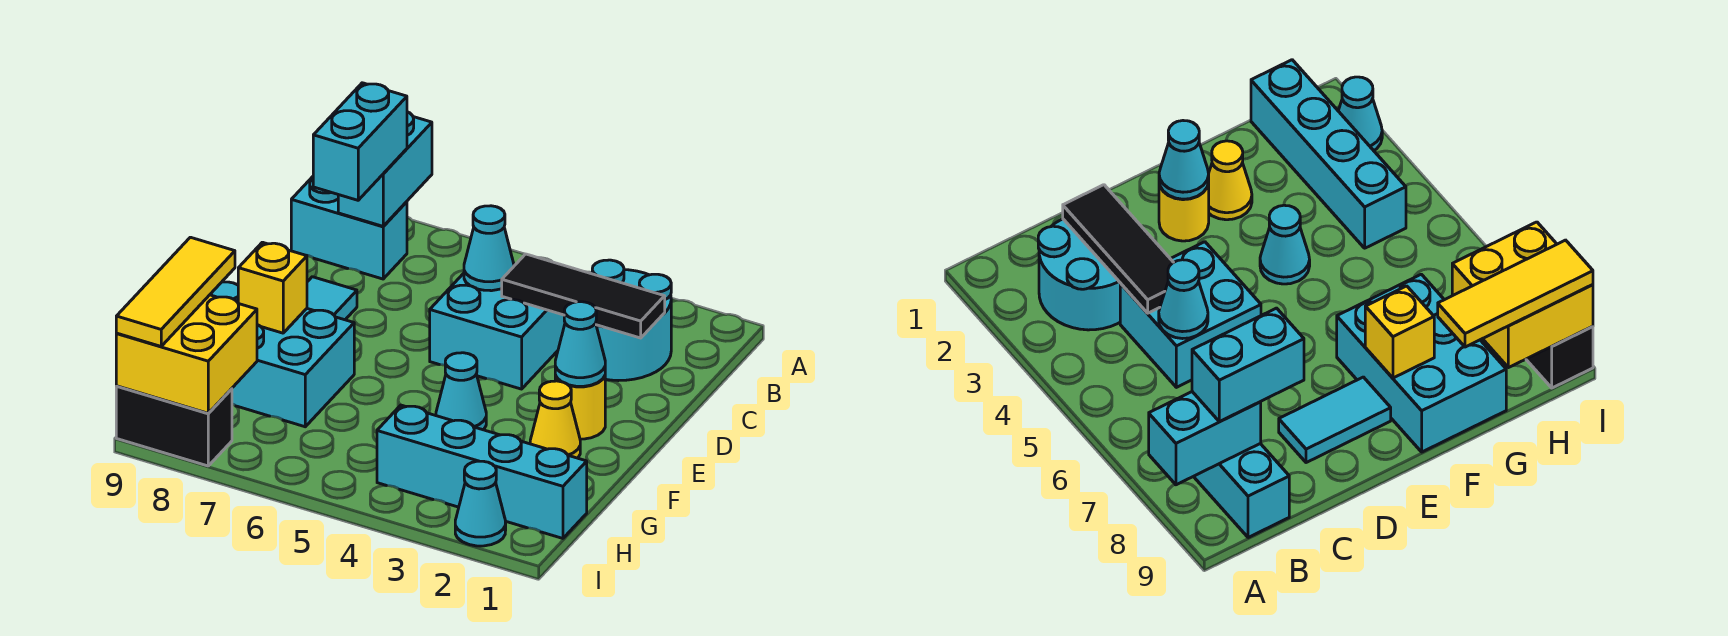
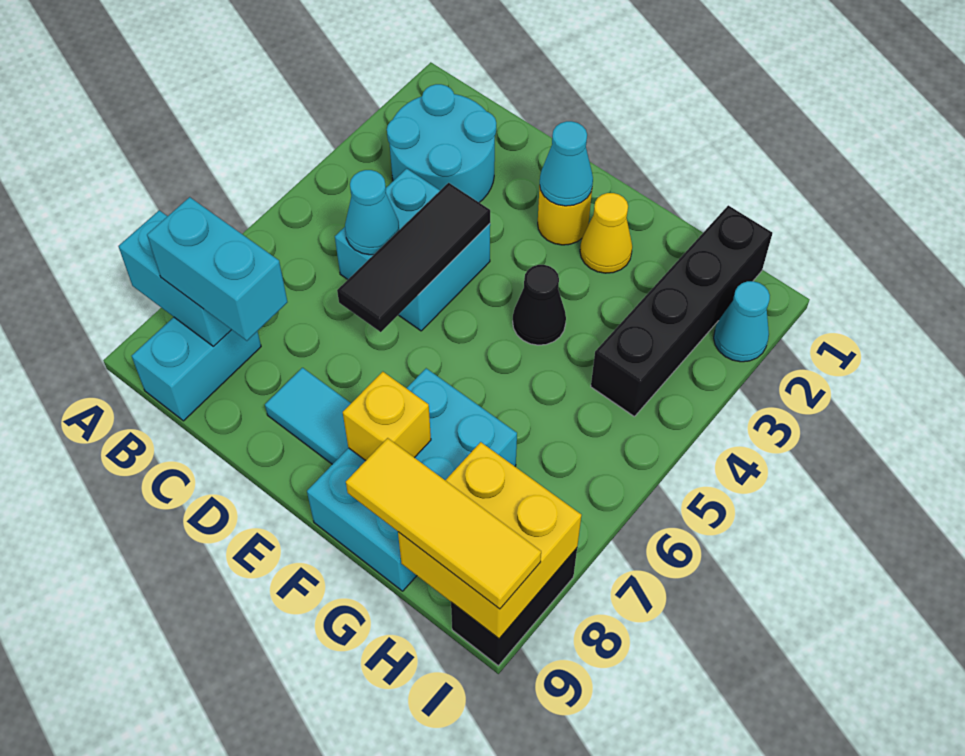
black tile C2:C4 level 2 -> black tile D4:D6 level 2
cyan cone F4 level 1 -> black cone F4 level 1
cyan brick H1:H4 level 1 -> black brick H1:H4 level 1

